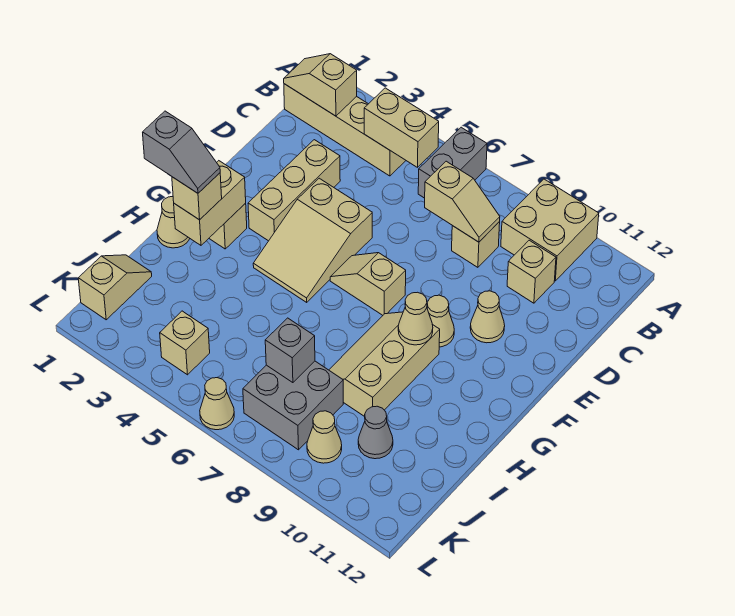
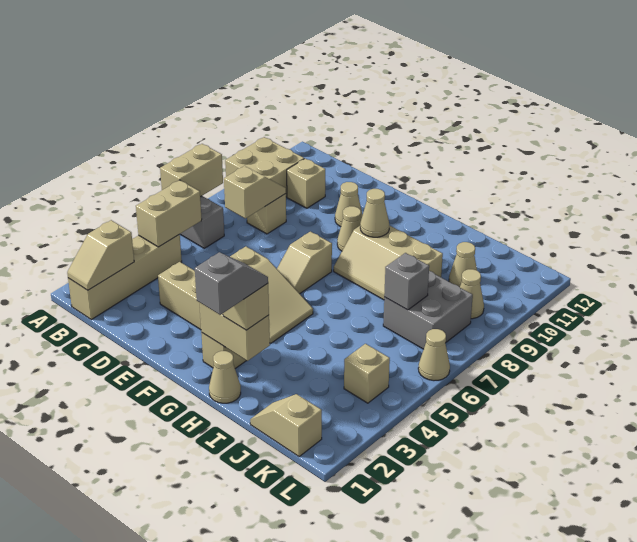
none -> tan brick A6:A7 level 2
grey cone J10 level 1 -> tan cone J10 level 1

